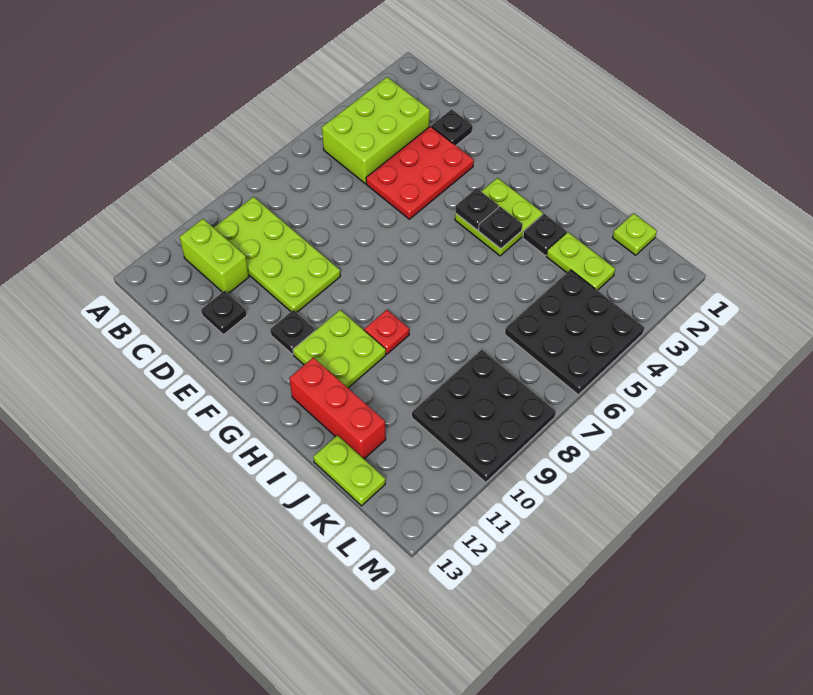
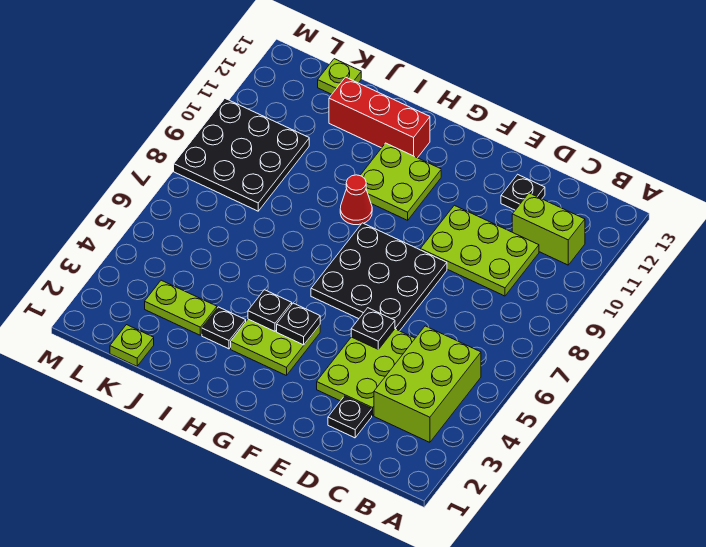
lime plate B9:E10 level 1 -> lime plate C9:E10 level 1
red plate D3:E5 level 1 -> lime plate D3:E5 level 1
black plate F11 level 1 -> black plate E5 level 2
red plate H9 level 1 -> red cone H9 level 1
lime plate J13:K13 level 1 -> lime plate K13 level 1
black plate K4:M6 level 1 -> black plate E6:G8 level 1

